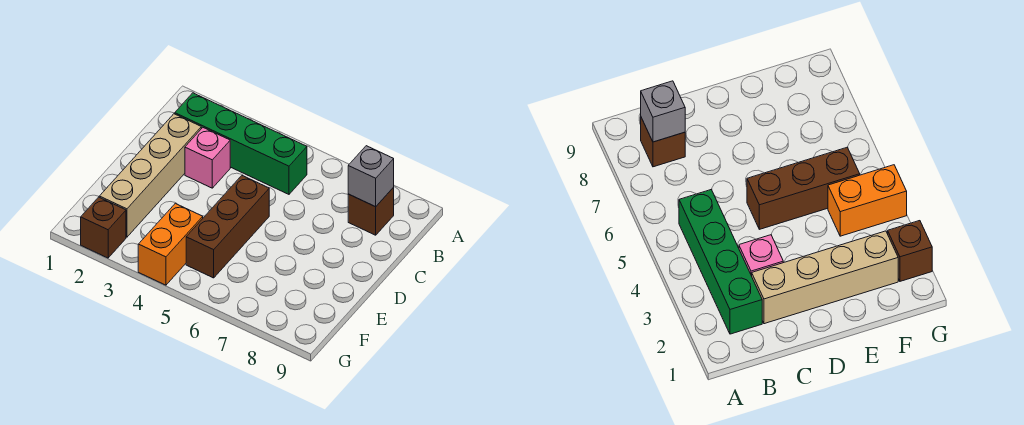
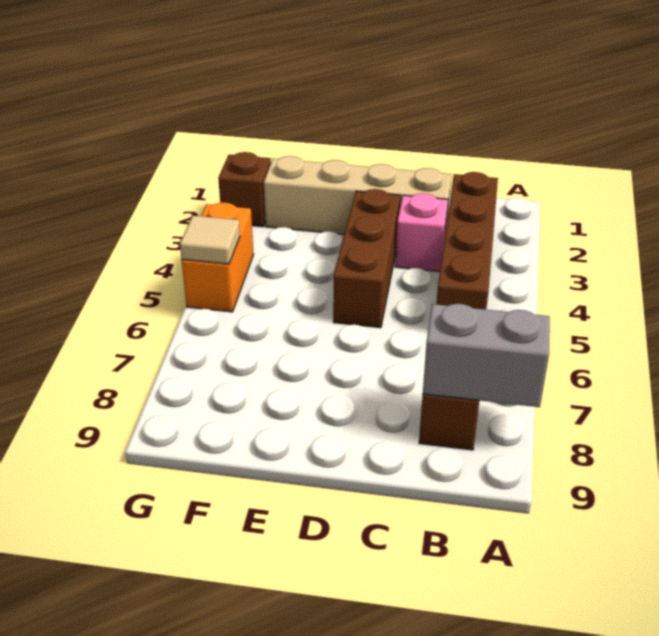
green brick B2:B5 level 1 -> brown brick B2:B5 level 1
grey brick B8 level 2 -> grey brick A8:B8 level 2
brown brick D5:F5 level 1 -> brown brick D3:D5 level 1
orange brick F4:G4 level 1 -> orange brick G4:G5 level 1
none -> tan tile G5 level 2

